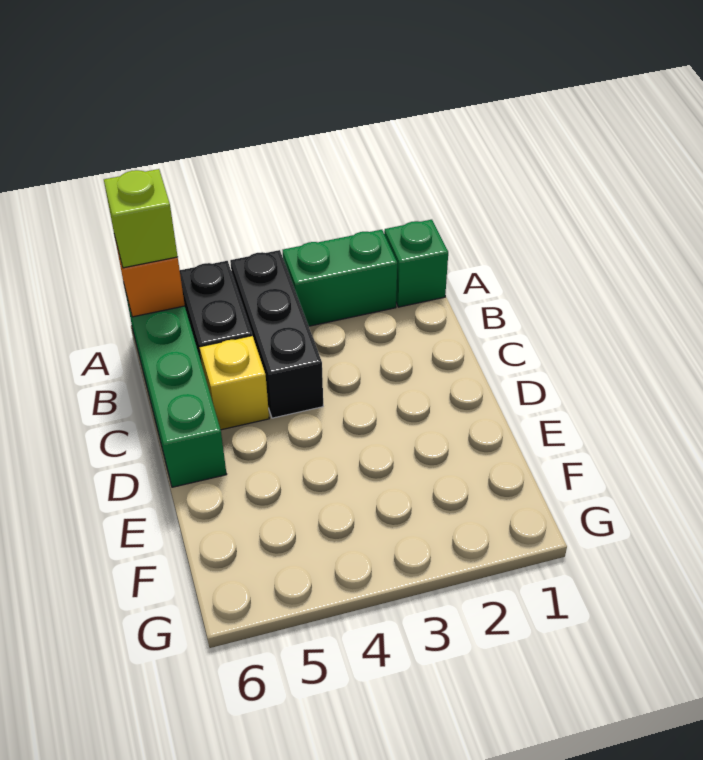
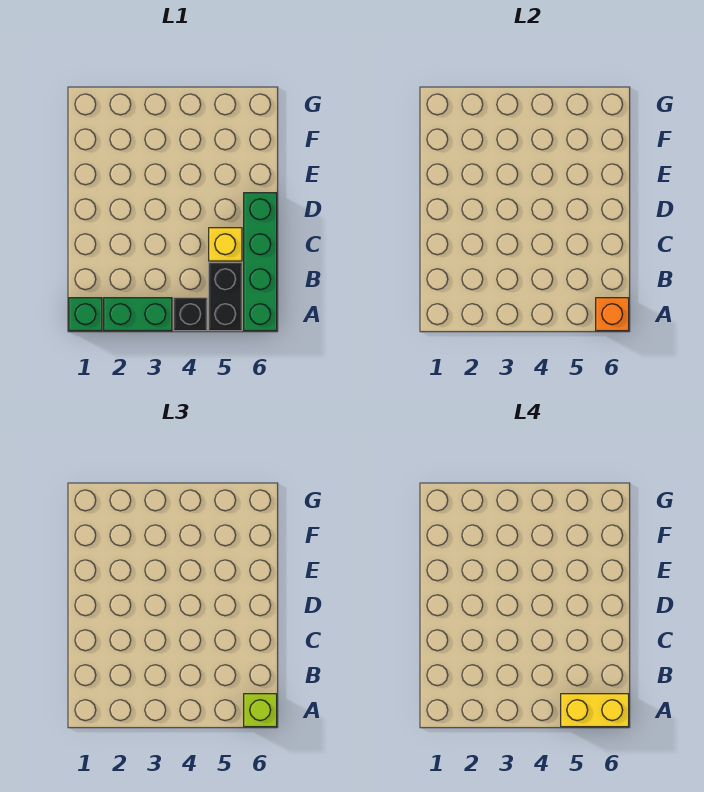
black brick A4:C4 level 1 -> black brick A4 level 1
none -> yellow brick A5:A6 level 4

